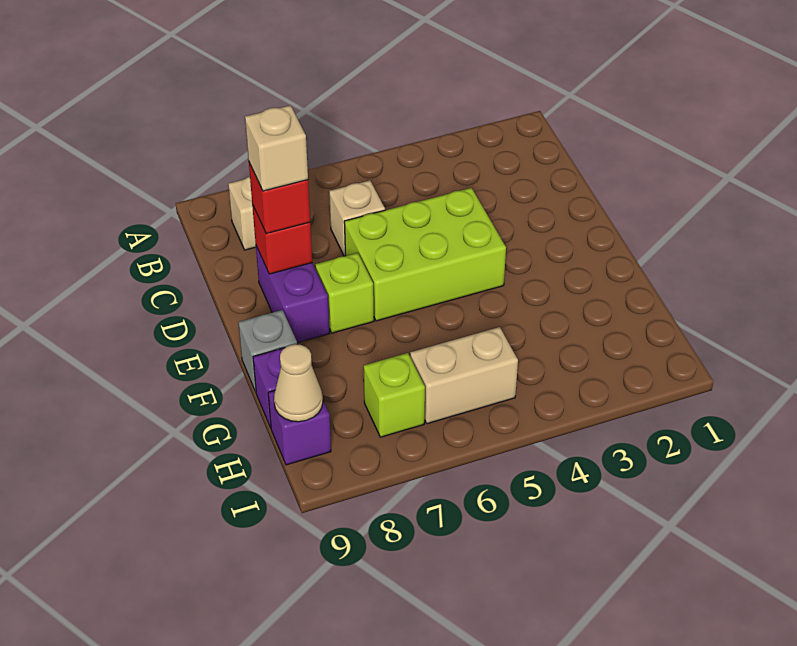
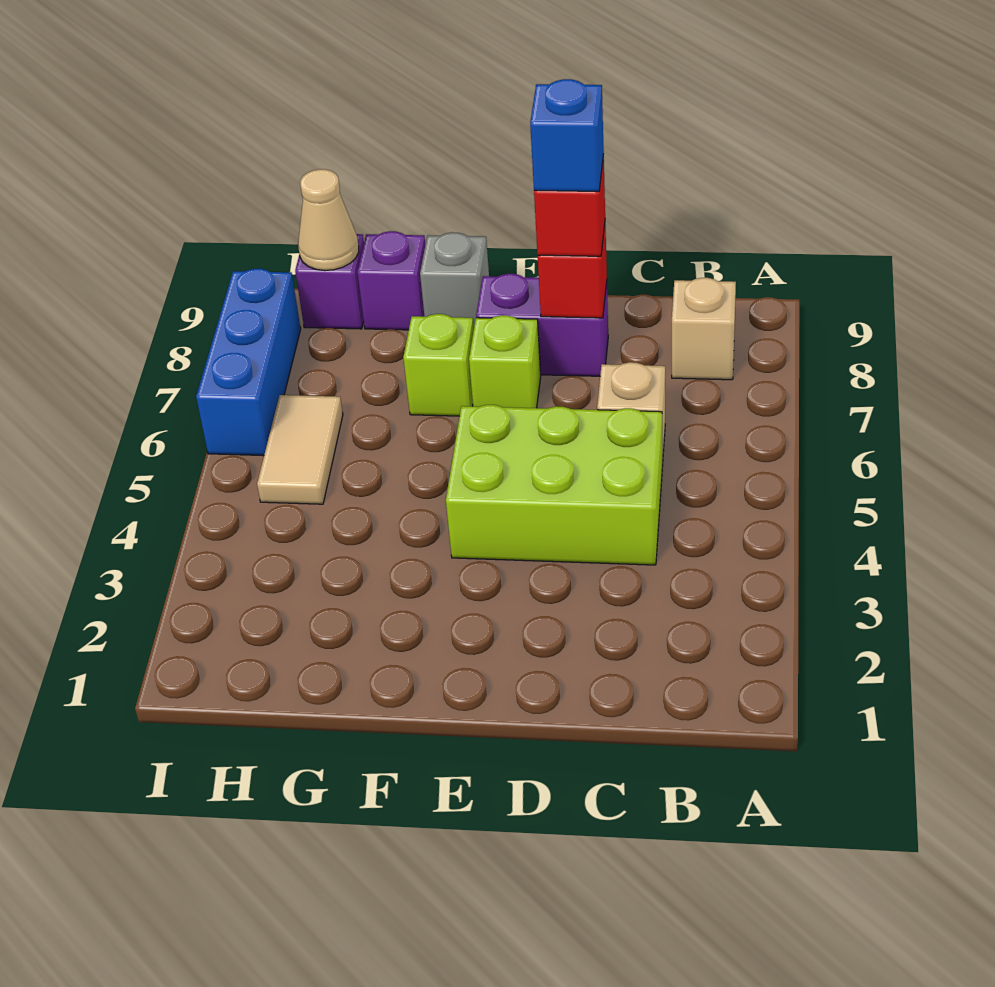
lime brick D4:E6 level 1 -> lime brick C4:E5 level 1
tan brick D8 level 4 -> blue brick D8 level 4
tan brick H5:H6 level 1 -> tan tile H5:H6 level 1
lime brick H7 level 1 -> lime brick F7 level 1
none -> blue brick I6:I8 level 1

